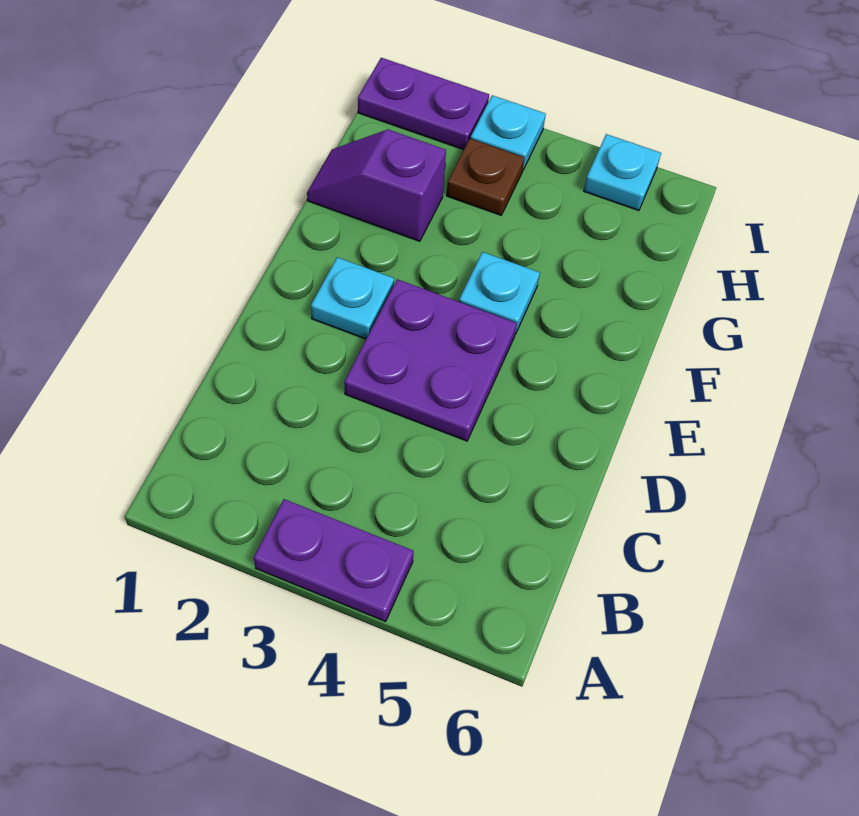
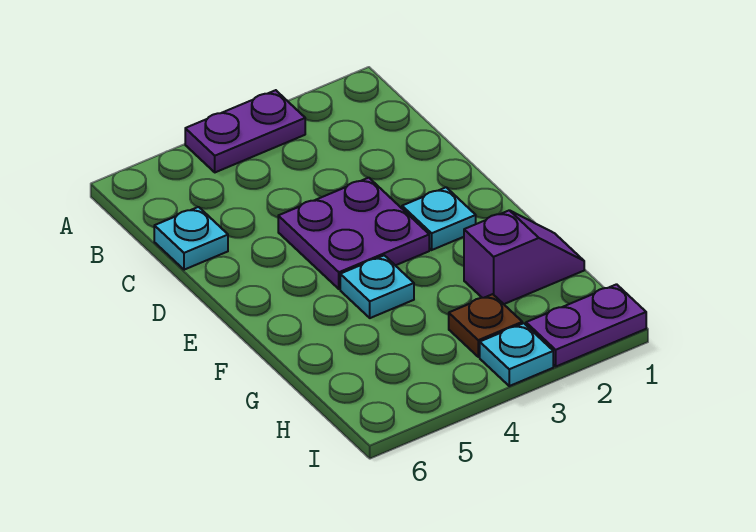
cyan plate I5 level 1 -> cyan plate C6 level 1

